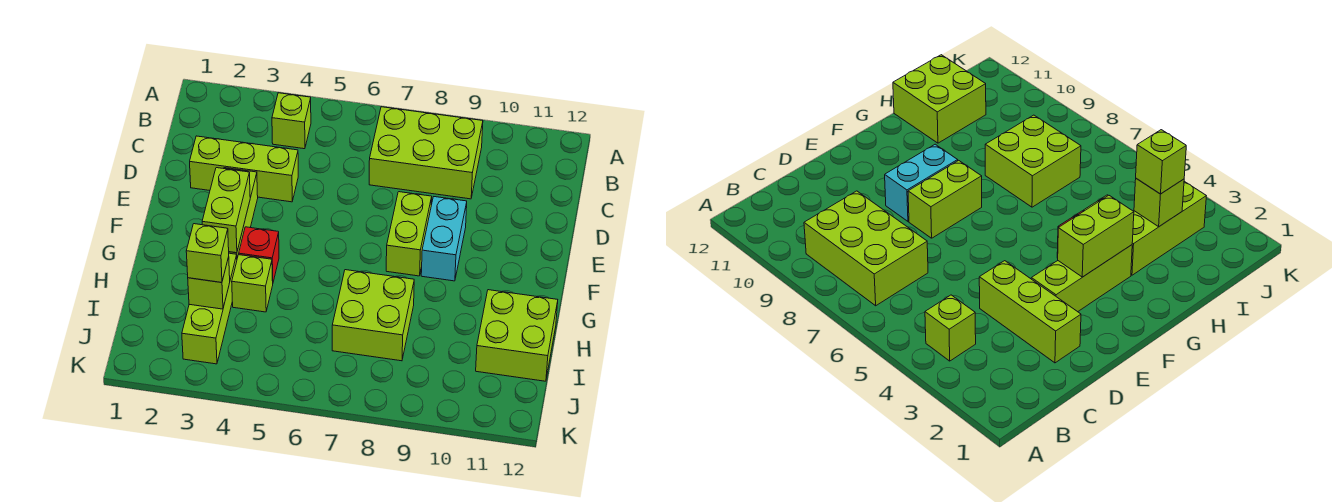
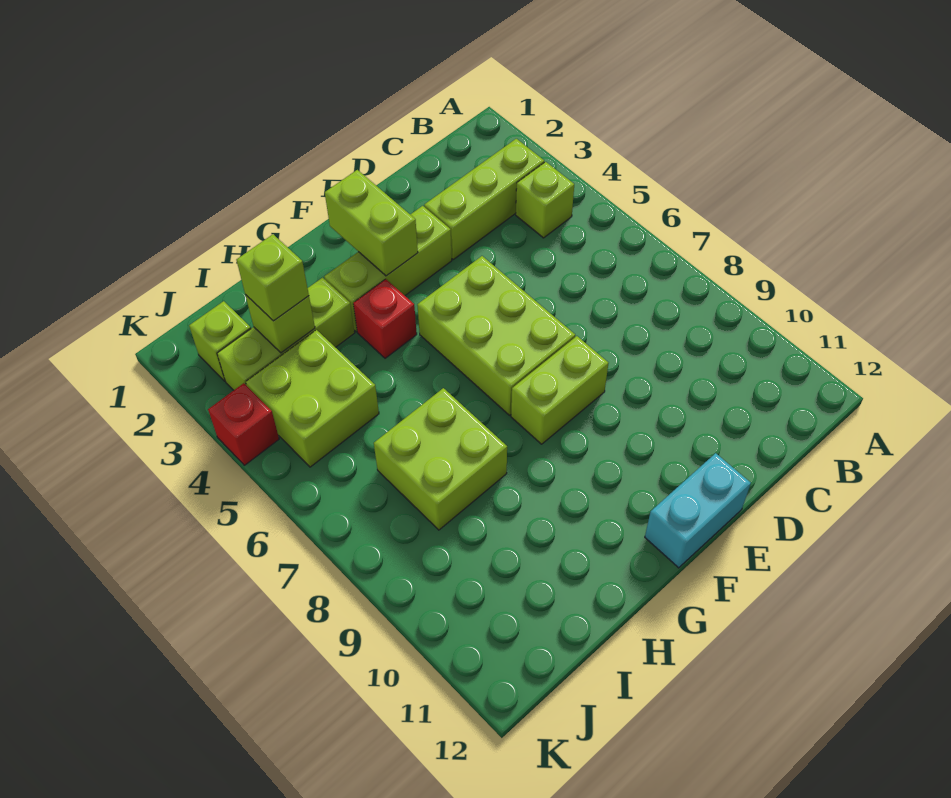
lime brick B7:C9 level 1 -> lime brick E5:F7 level 1
lime brick D2:D4 level 1 -> lime brick B3:D3 level 1
cyan brick E9:F9 level 1 -> cyan brick E12:F12 level 1
lime brick F3:G3 level 2 -> lime brick F2:F3 level 2
lime brick H4 level 1 -> lime brick J2 level 1
lime brick H11:I12 level 1 -> lime brick I4:J5 level 1
none -> red brick K4 level 1

